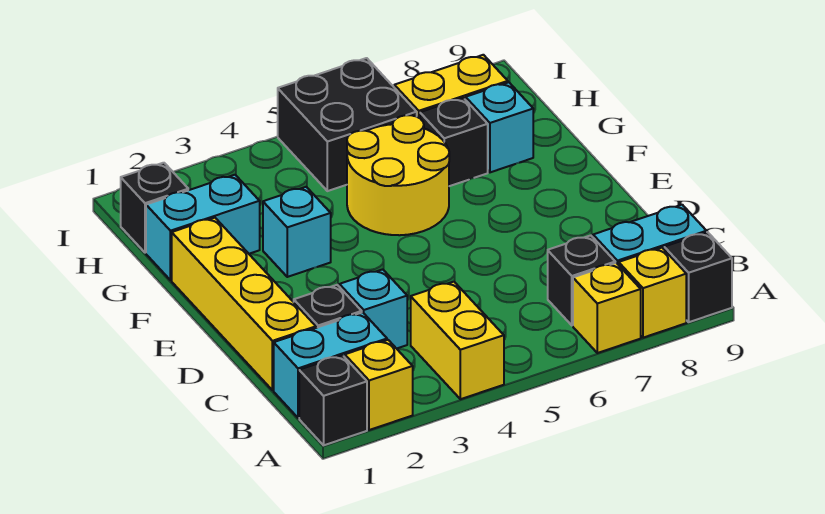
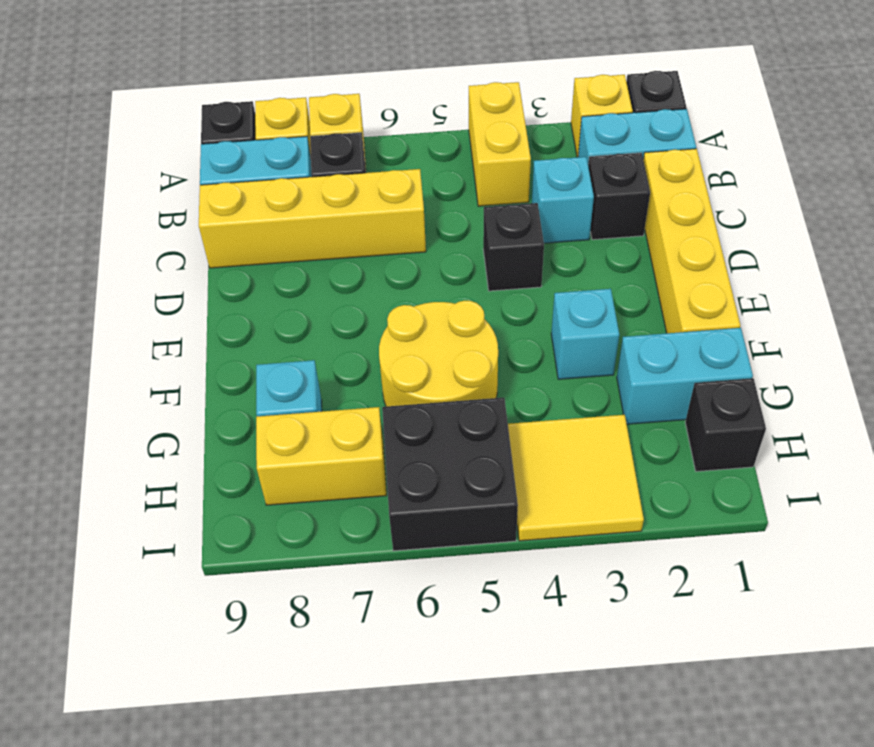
none -> yellow brick C6:C9 level 1
black brick G7 level 1 -> black brick D4 level 1
none -> yellow tile H3:I4 level 1

